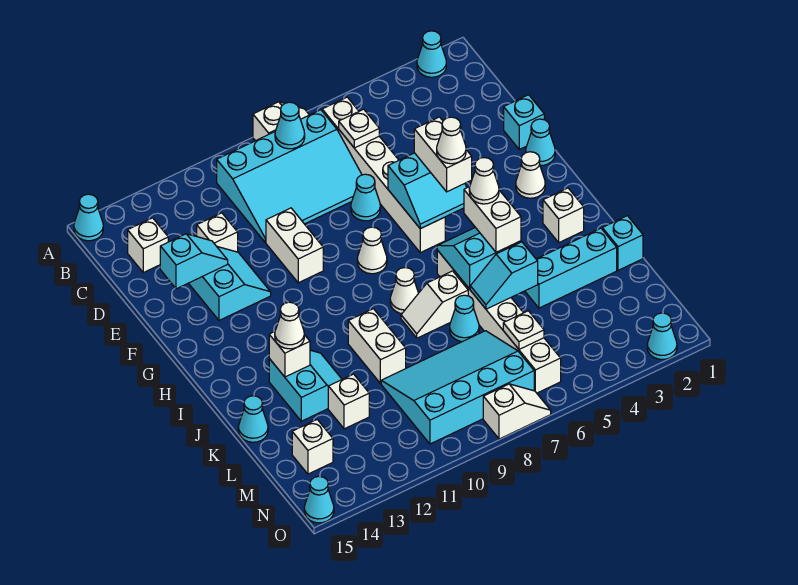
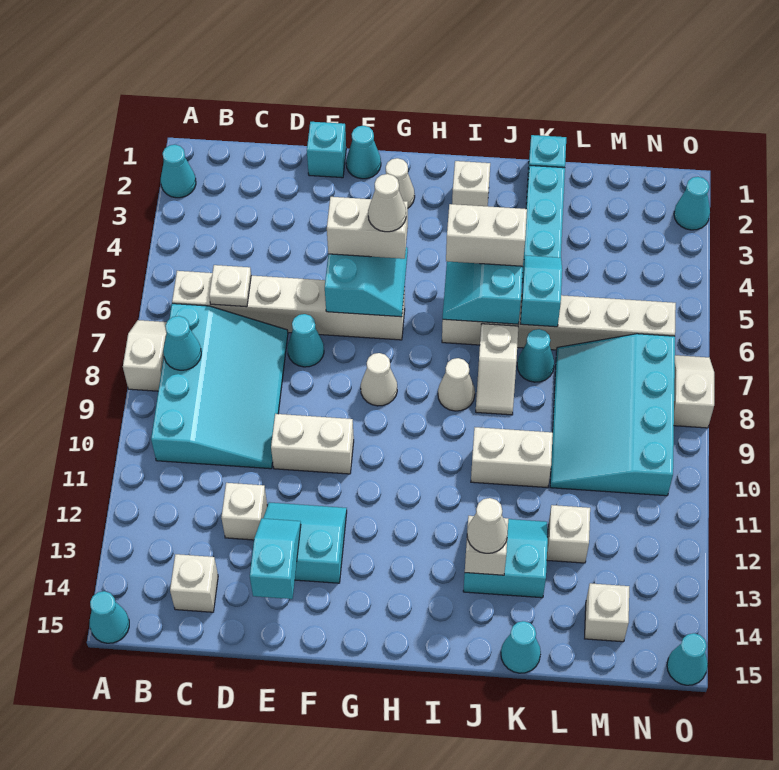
white cone I5 level 4 -> none
cyan slope K5:K6 level 2 top 5 -> cyan slope K5:K6 level 2 top 6
white plate M6 level 2 -> none

